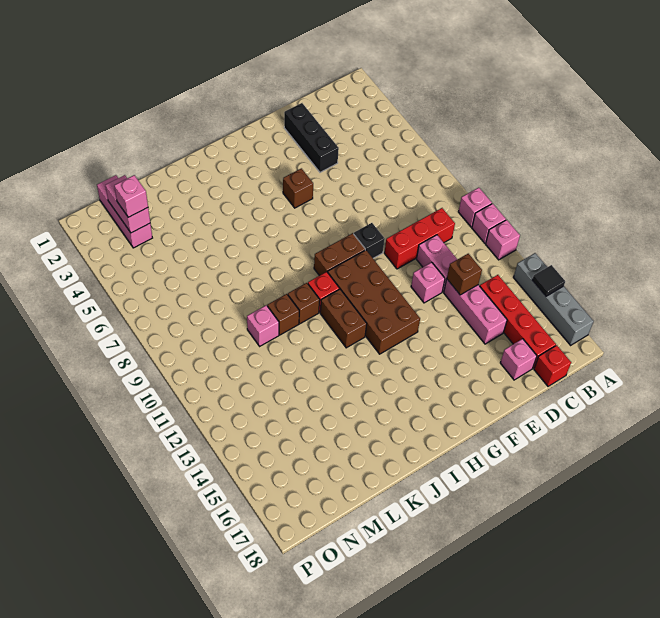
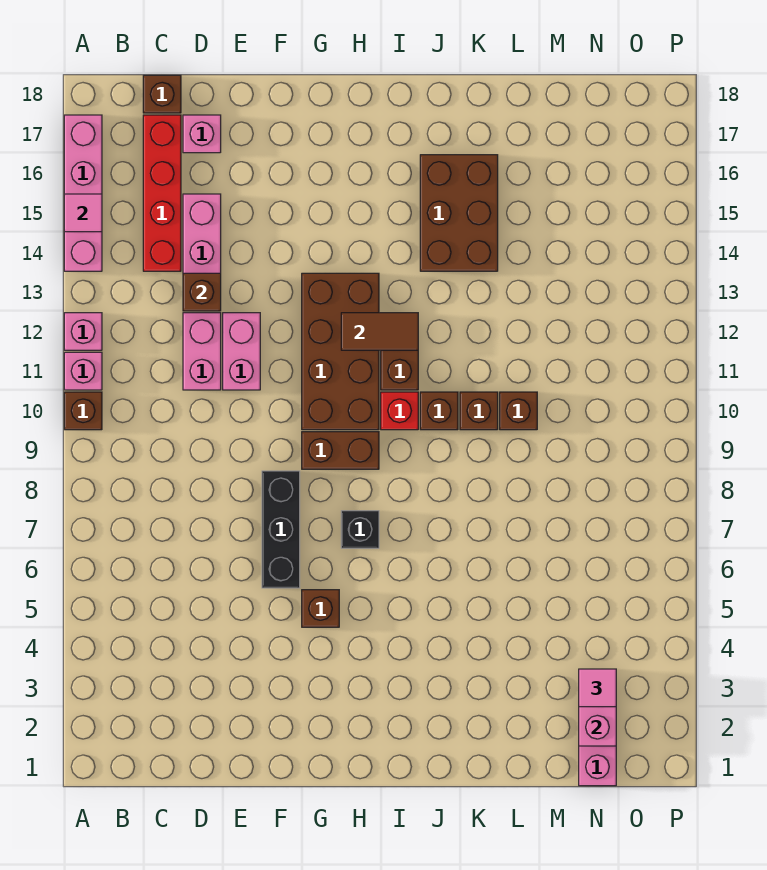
pink brick A10 level 1 -> brown brick A10 level 1
grey brick A14:A17 level 1 -> pink brick A14:A17 level 1
black tile A15 level 2 -> pink tile A15 level 2
red brick C10:E10 level 1 -> none
red brick C18 level 1 -> brown brick C18 level 1
black brick E2:E4 level 1 -> black brick F6:F8 level 1
pink brick E12 level 1 -> pink brick E11:E12 level 1
black brick F9 level 1 -> black brick H7 level 1
none -> brown tile H12:I12 level 2
none -> brown brick J14:K16 level 1
pink brick L10 level 1 -> brown brick L10 level 1
pink brick N3 level 3 -> pink tile N3 level 3

